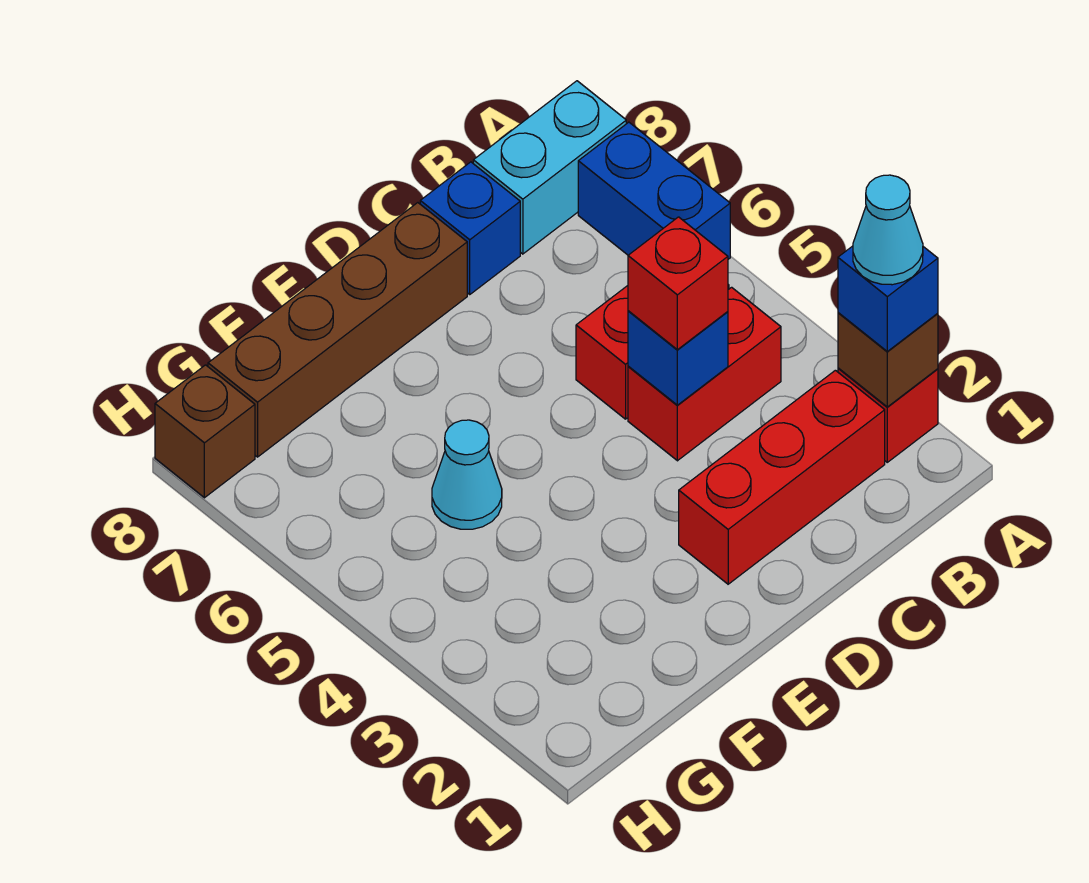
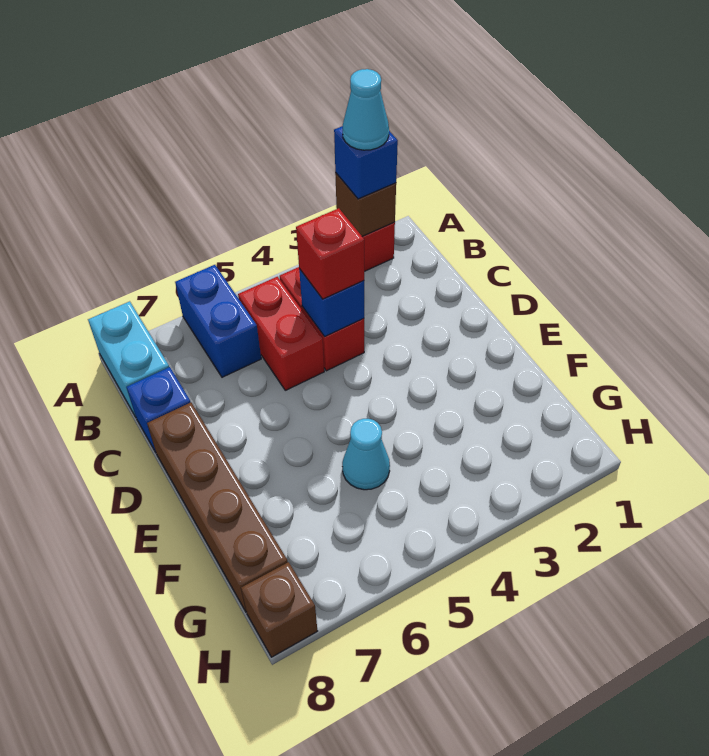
blue brick A6:A7 level 1 -> blue brick A6:B6 level 1
red brick B2:D2 level 1 -> none

